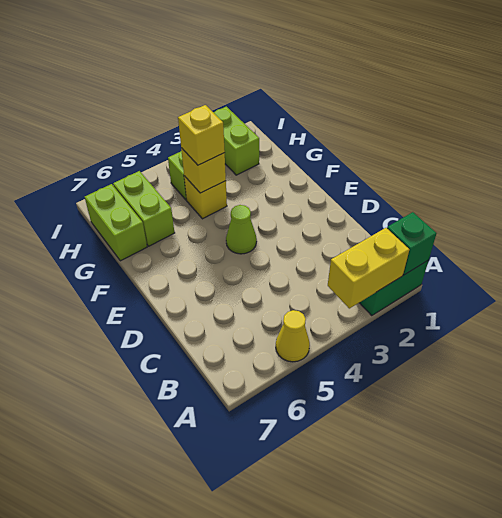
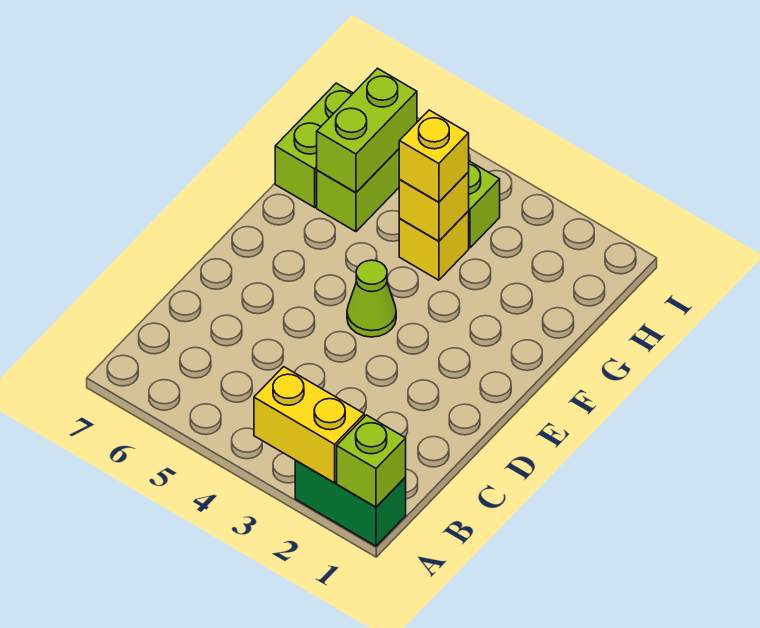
green brick A1 level 2 -> lime brick A1 level 2
yellow cone A5 level 1 -> none
lime brick H2:I2 level 1 -> lime brick G6:H6 level 2

